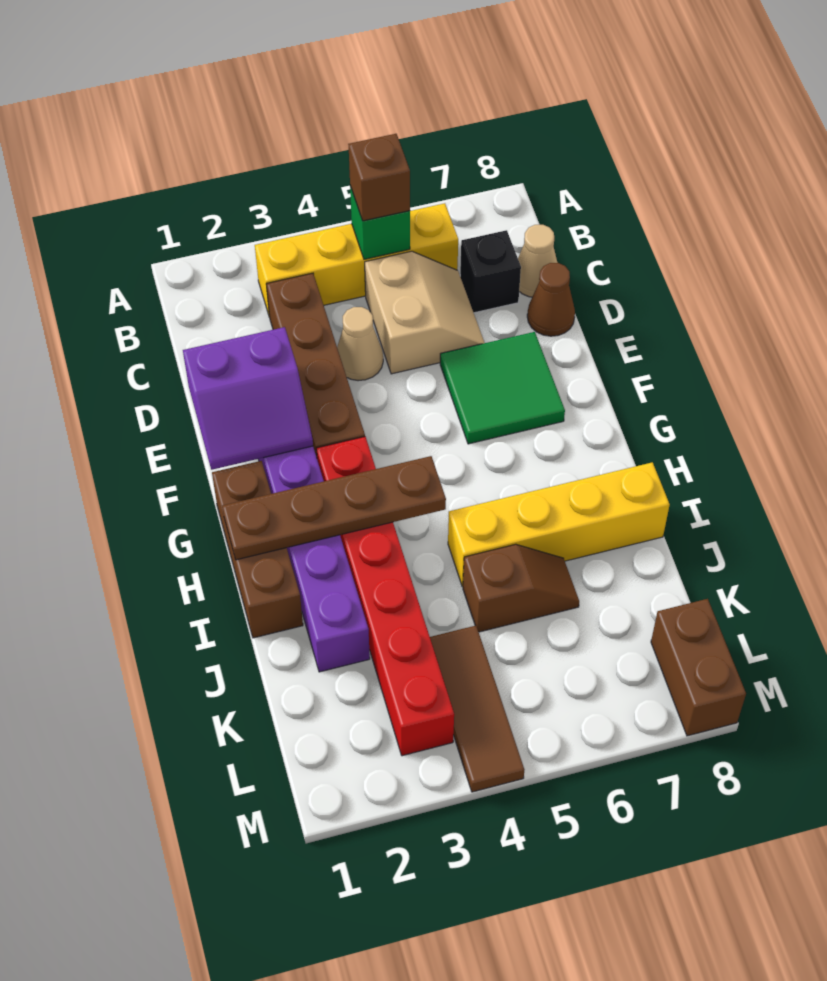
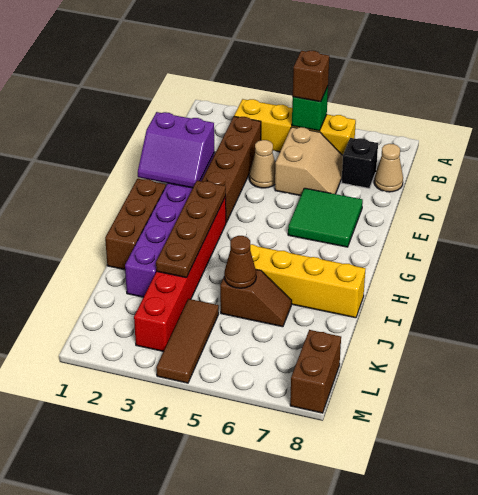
brown cone D8 level 1 -> brown cone J5 level 2
brown plate H1:H4 level 2 -> brown plate G3:J3 level 2

